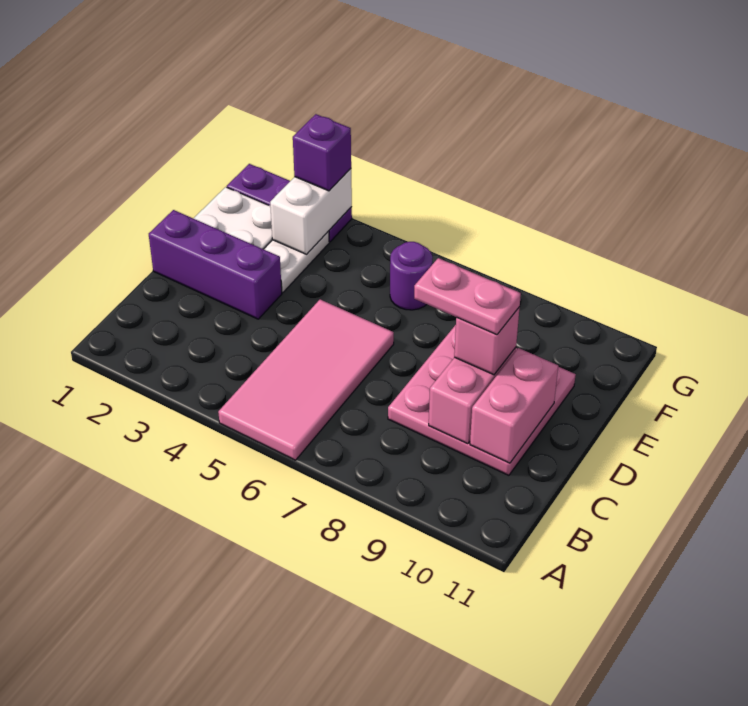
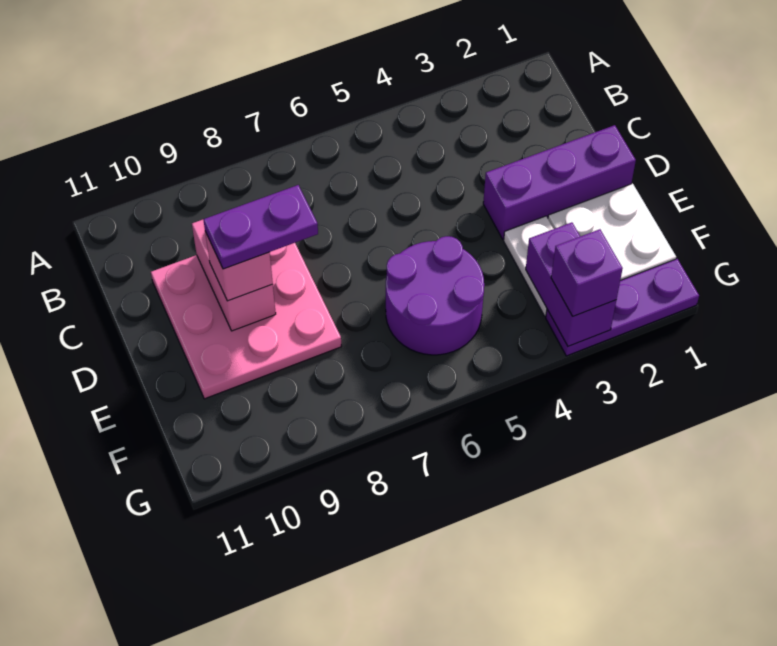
pink tile A5:D6 level 1 -> none
pink brick C10:D10 level 2 -> none
pink plate D8:D9 level 4 -> purple plate D8:D9 level 4
white brick F3:G3 level 2 -> purple brick F3:G3 level 2
purple round brick F6 level 1 -> purple round brick E5:F6 level 1

